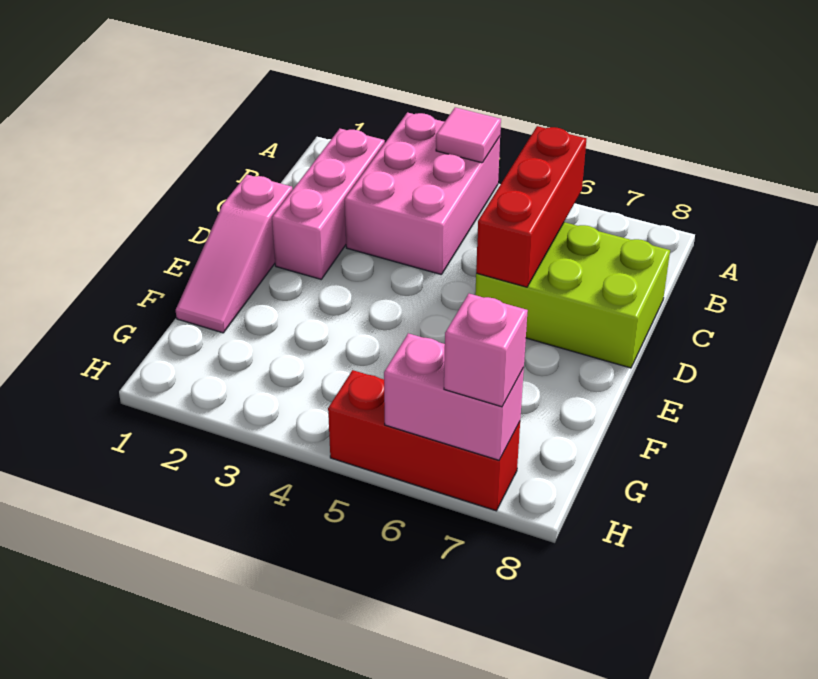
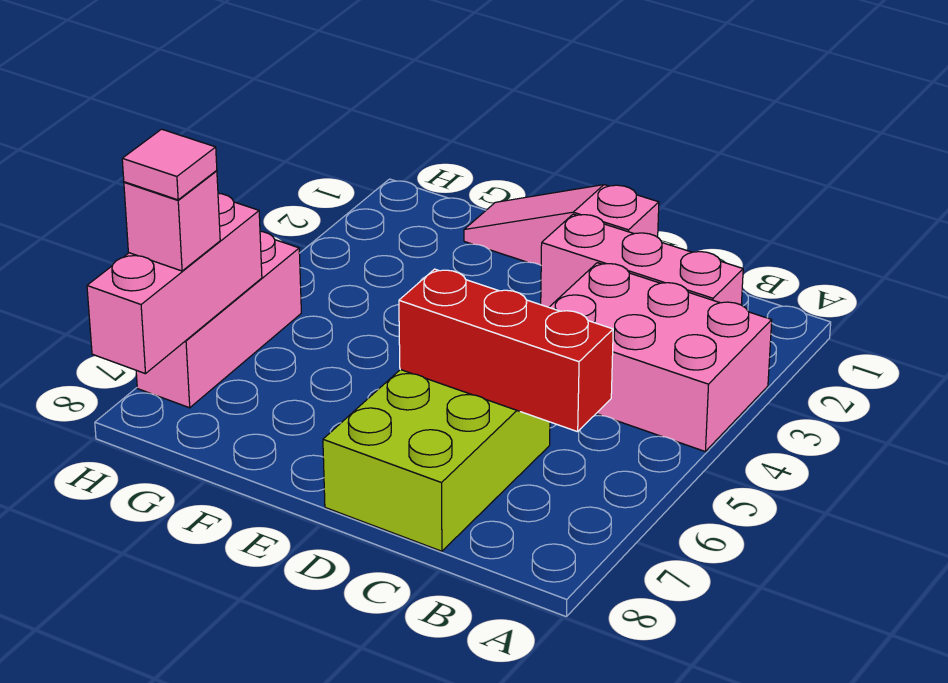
pink tile A4 level 2 -> pink tile H7 level 4
red brick H5:H7 level 1 -> pink brick H5:H7 level 1
pink brick H6:H7 level 2 -> pink brick H6:H8 level 2

